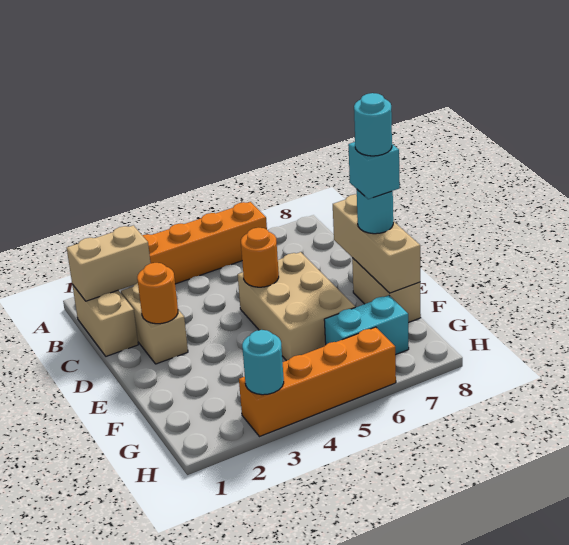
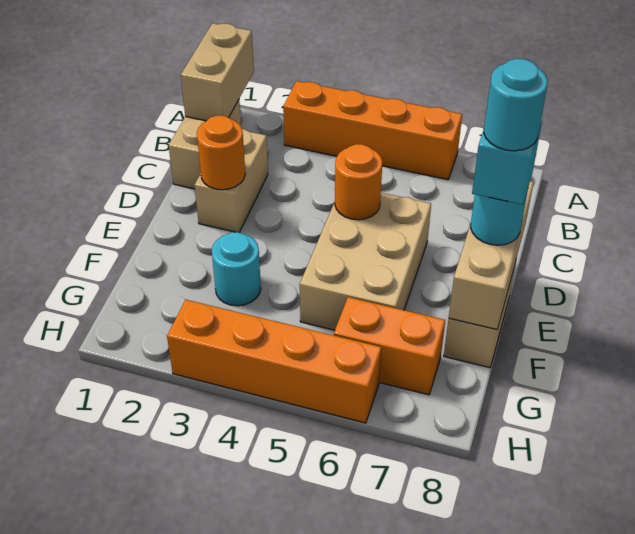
tan brick B1:B2 level 2 -> tan brick A1:B1 level 2
cyan brick G6:G7 level 1 -> orange brick G6:G7 level 1
cyan round brick H3 level 2 -> cyan round brick F3 level 1

